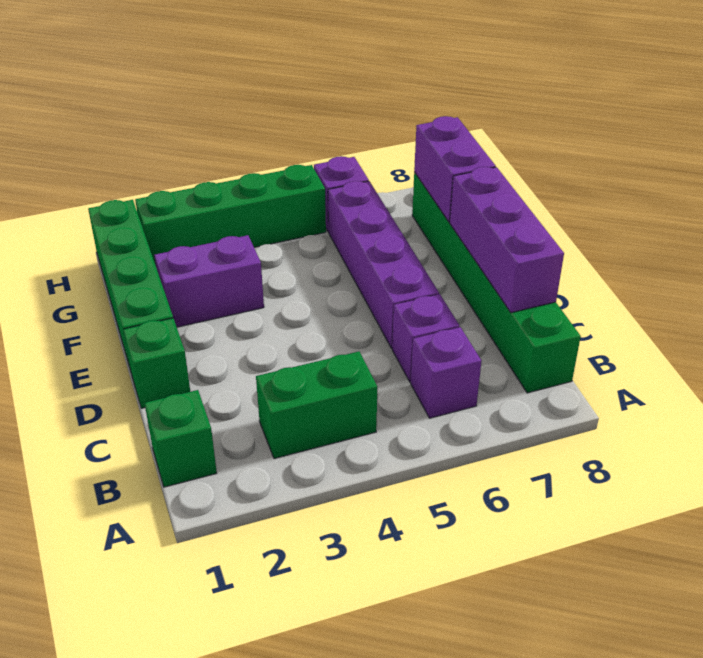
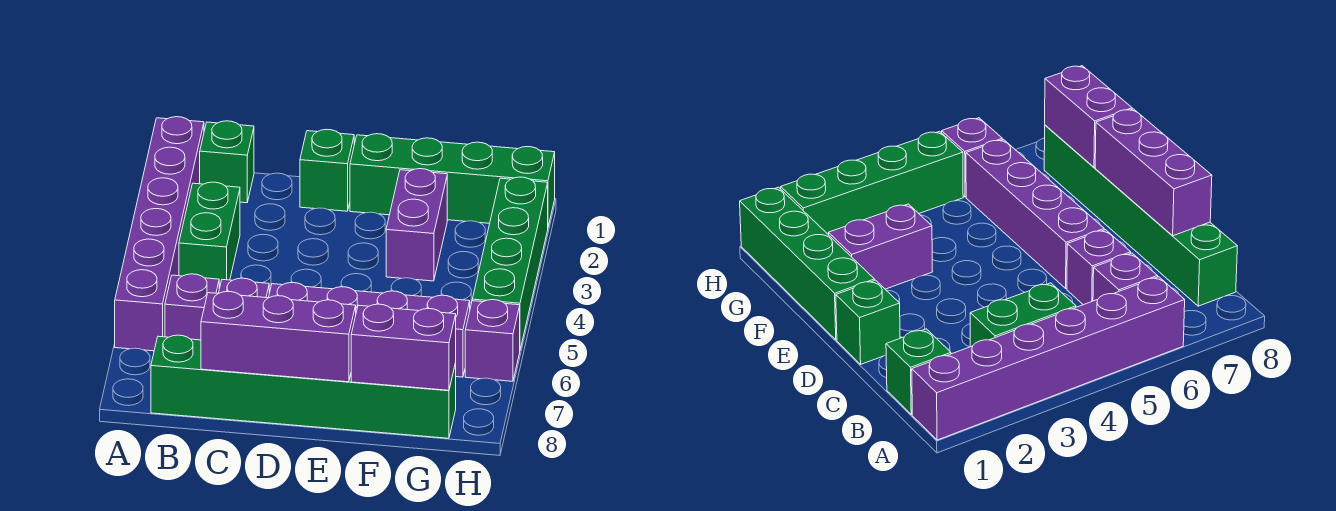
none -> purple brick A1:A6 level 1

